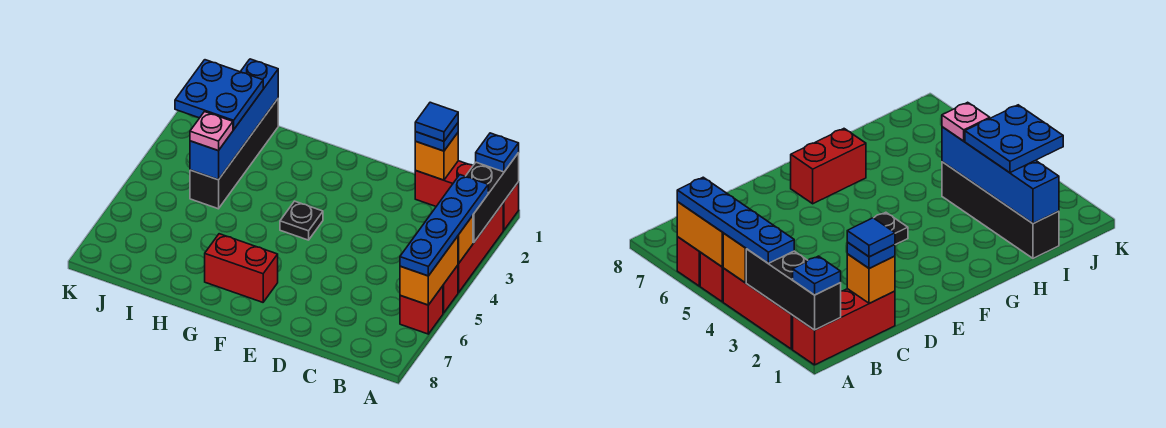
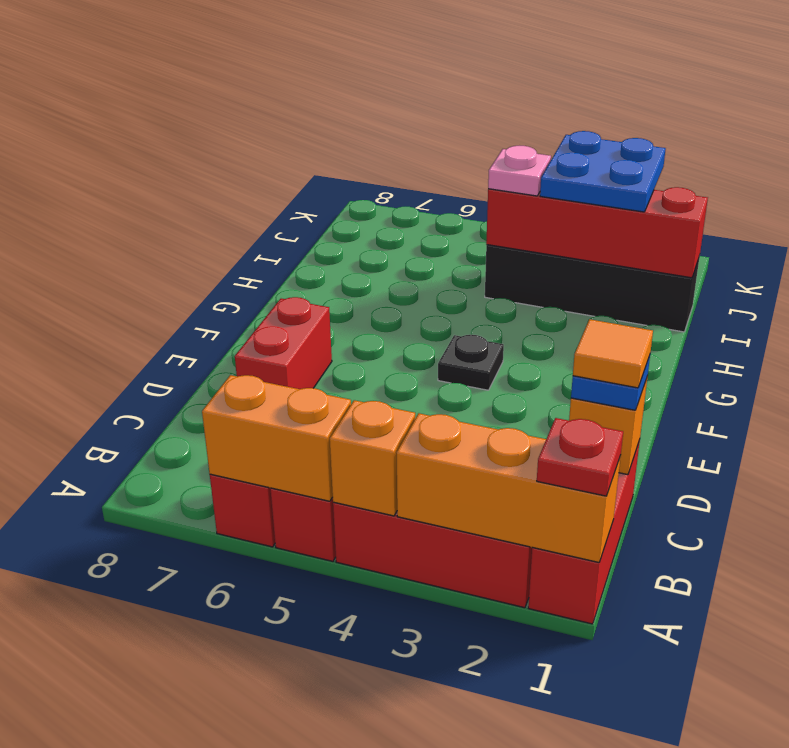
black brick A1:A3 level 2 -> orange brick A1:A3 level 2
blue plate A1 level 3 -> red plate A1 level 3
blue plate A3:A6 level 3 -> none
blue tile C1 level 4 -> orange tile C1 level 4
red brick F7:G7 level 1 -> red brick D7:E7 level 1
blue brick I1:I4 level 2 -> red brick I1:I4 level 2

